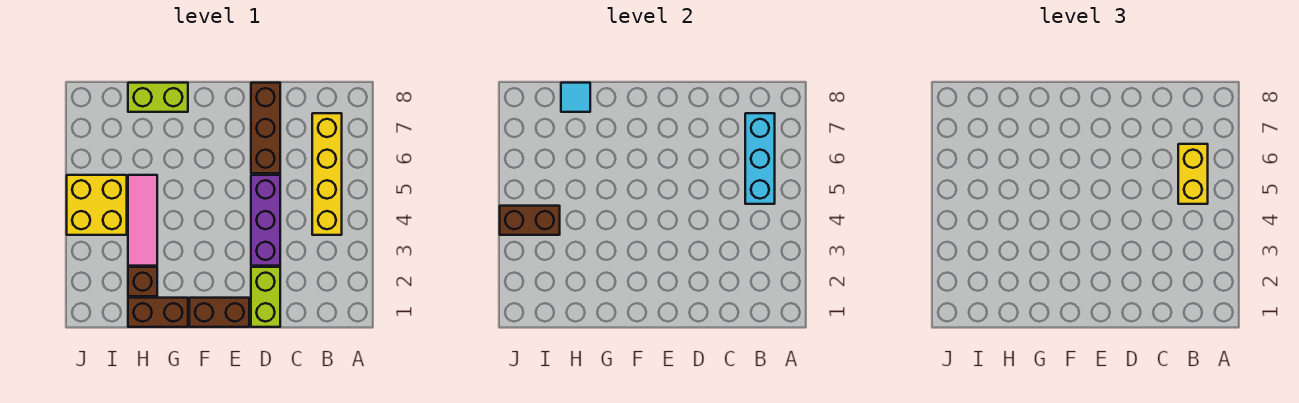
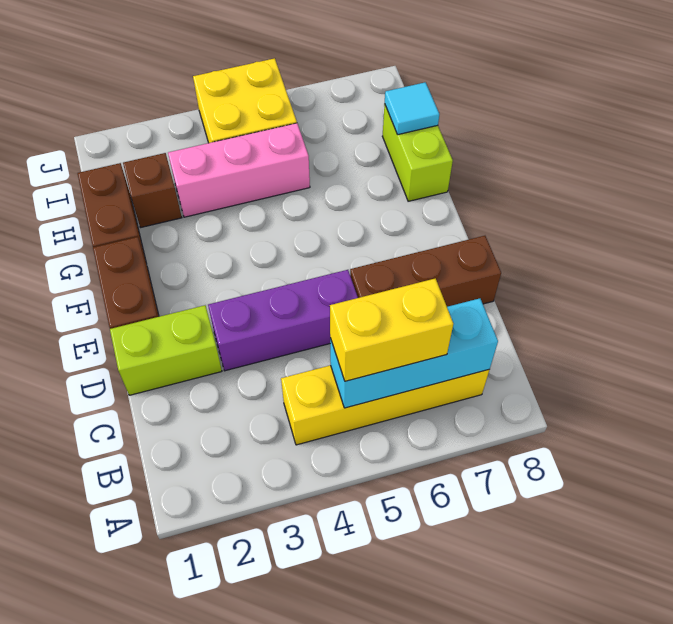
pink tile H3:H5 level 1 -> pink brick H3:H5 level 1
brown brick I4:J4 level 2 -> none

